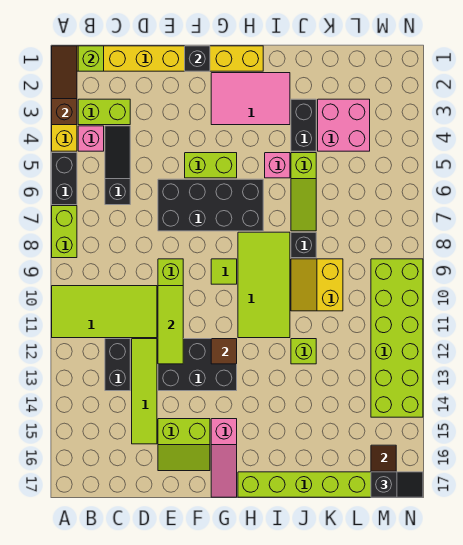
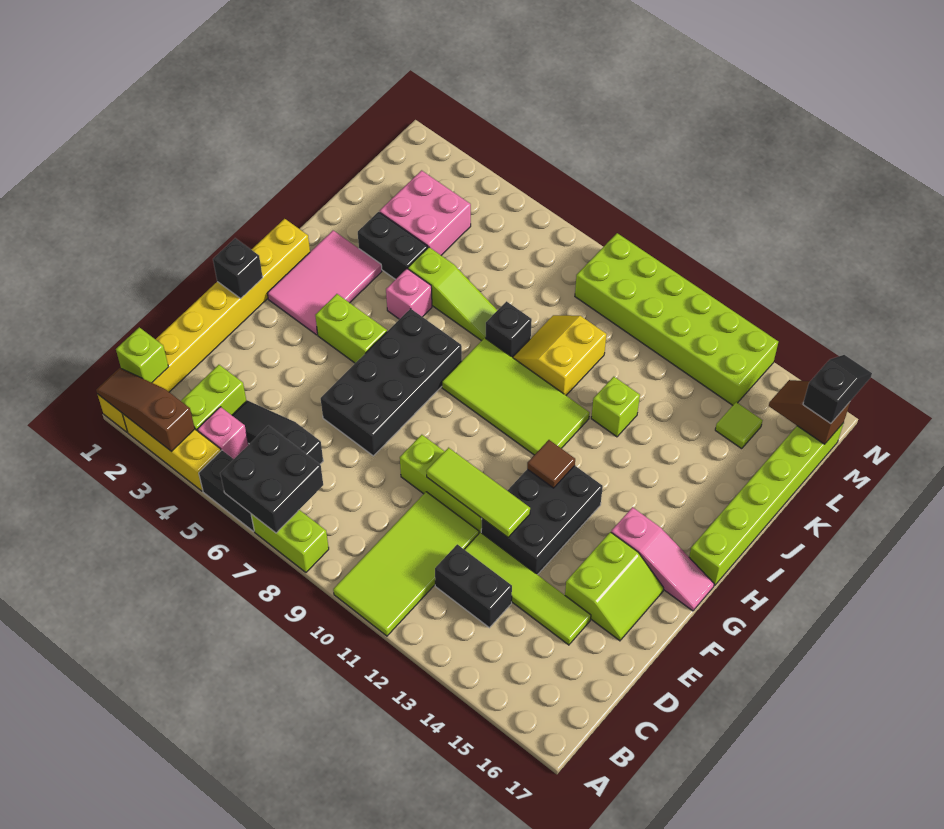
none -> black brick A6:B7 level 2
lime brick F5:G5 level 1 -> lime brick G4:G5 level 1
lime tile G9 level 1 -> lime tile L15 level 1
yellow slope J9:K10 level 1 top K -> yellow slope J9:K10 level 1 top 10

